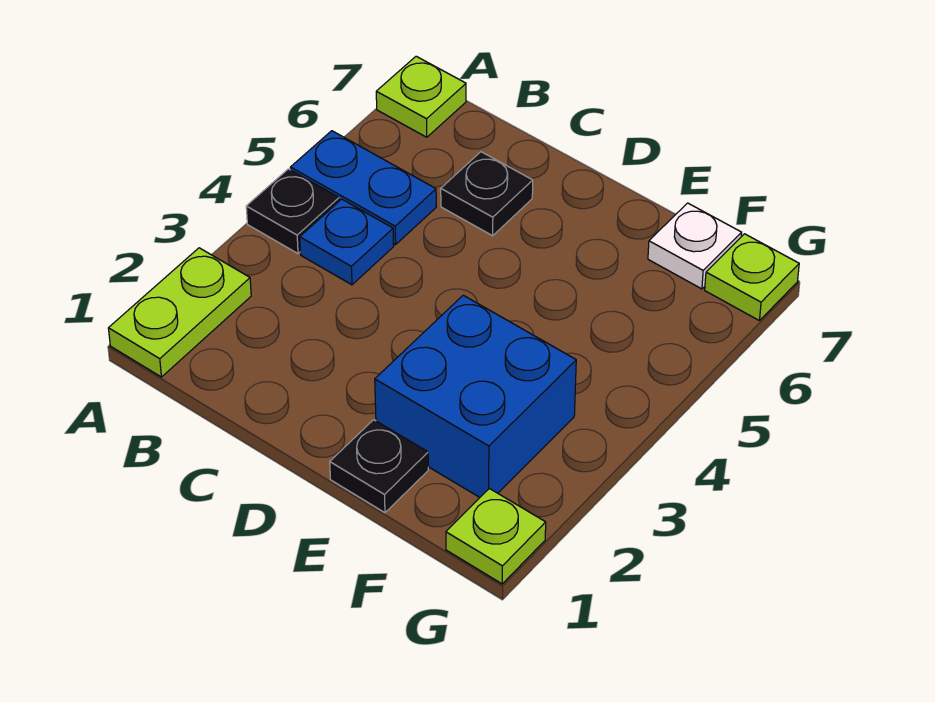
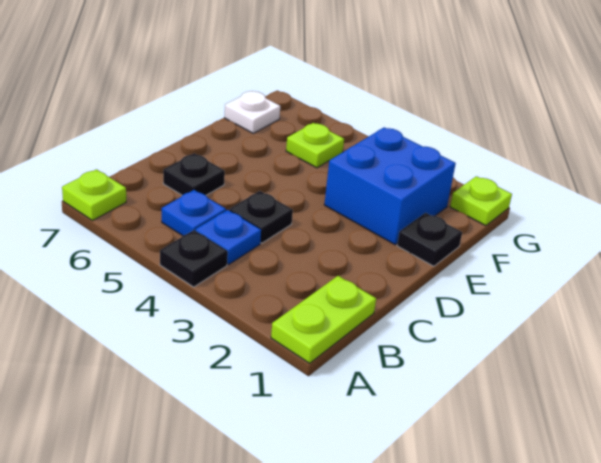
lime plate A1:A2 level 1 -> lime plate A1:B1 level 1
blue plate A5:B5 level 1 -> blue plate B5 level 1
none -> black plate C4 level 1
lime plate G7 level 1 -> lime plate F5 level 1

